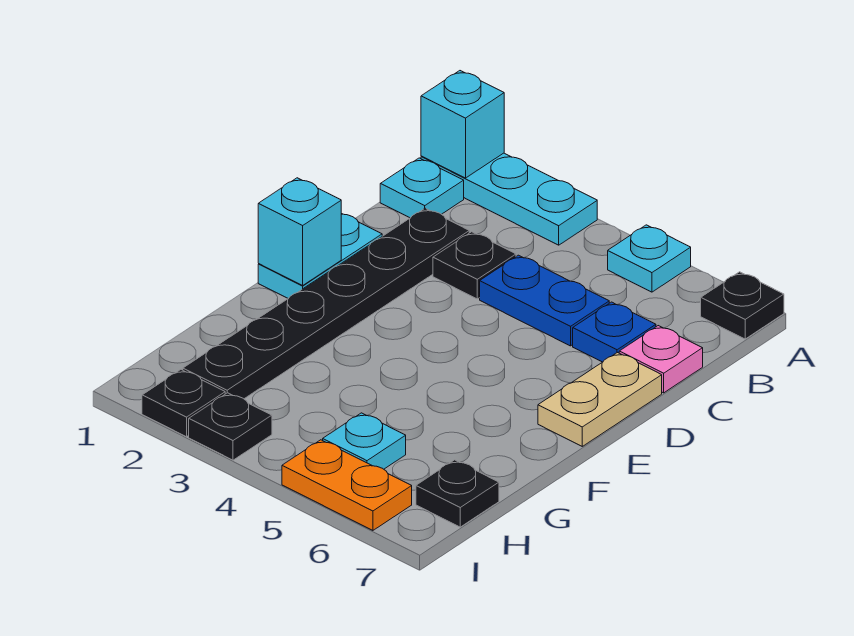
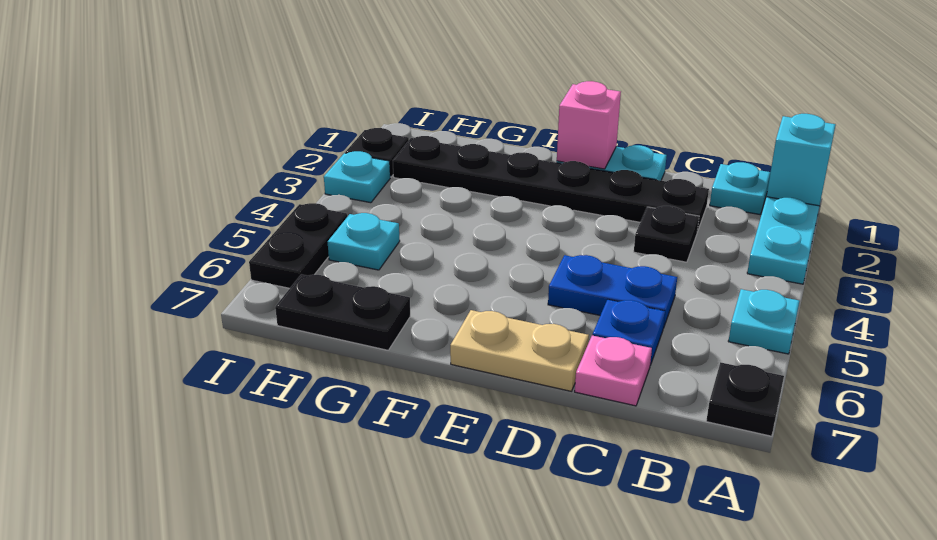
blue plate C4:C5 level 1 -> blue plate C5:D5 level 1
cyan brick E1 level 2 -> pink brick E1 level 2
black plate H7 level 1 -> black plate G7:H7 level 1
black plate I3 level 1 -> cyan plate I3 level 1
orange plate I5:I6 level 1 -> black plate I5:I6 level 1

